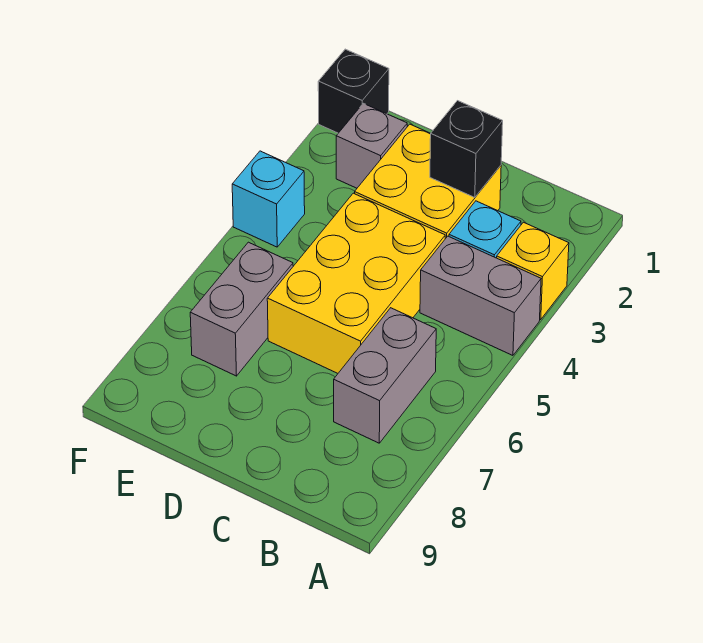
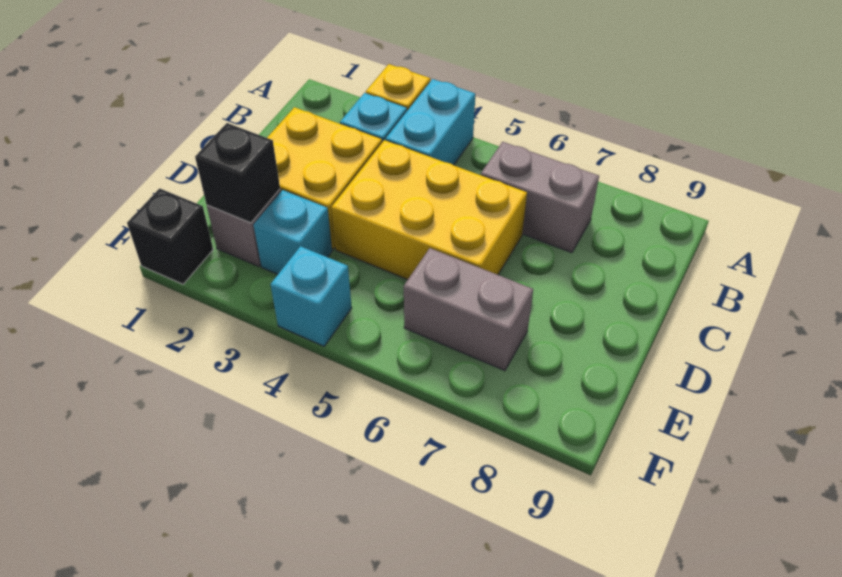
grey brick A4:B4 level 1 -> cyan brick A4:B4 level 1
black brick C2 level 2 -> black brick E2 level 2
none -> cyan brick E3 level 1

